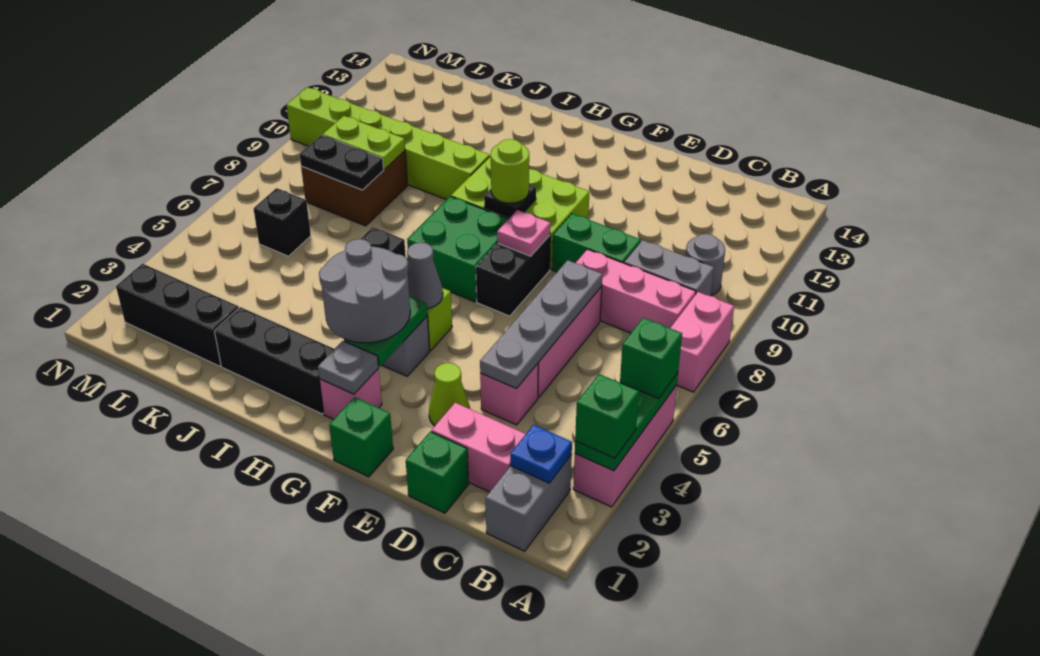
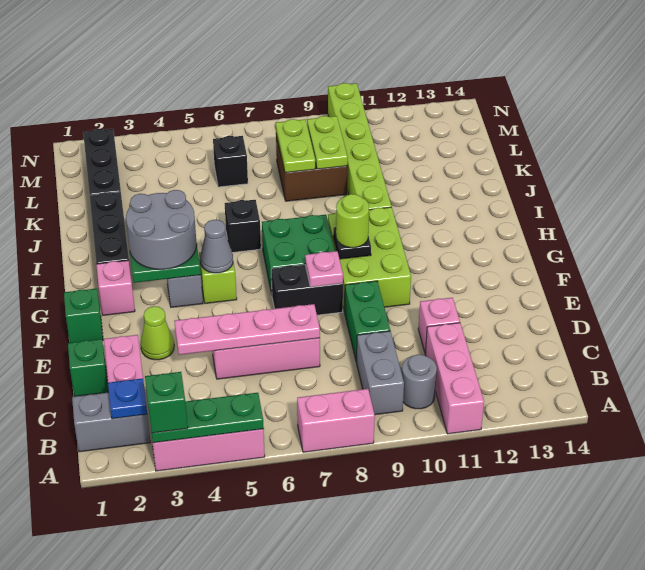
green brick A5 level 3 -> none
pink brick B8:D8 level 1 -> pink brick A11:C11 level 1
pink brick D4 level 1 -> pink brick D11 level 1
grey plate D4:D7 level 2 -> pink plate D4:D7 level 2
grey plate G2 level 2 -> none
black plate K8:L8 level 2 -> lime plate K8:L8 level 2

